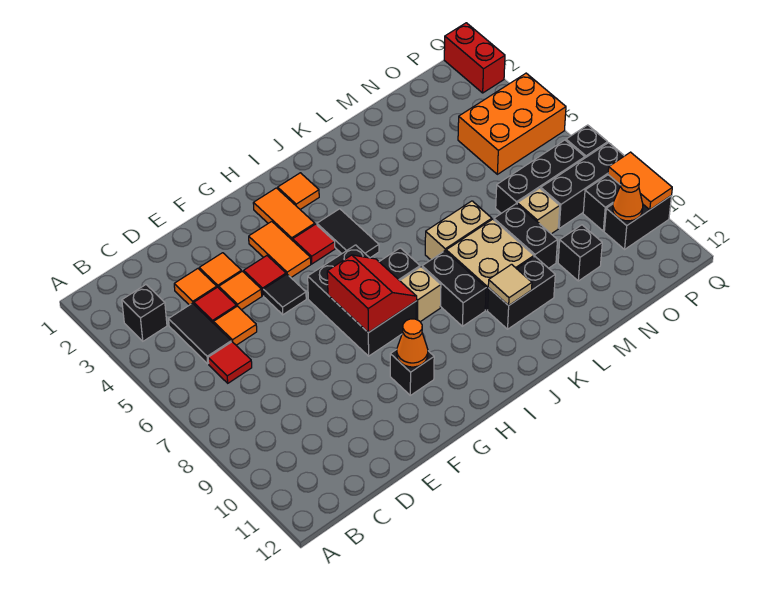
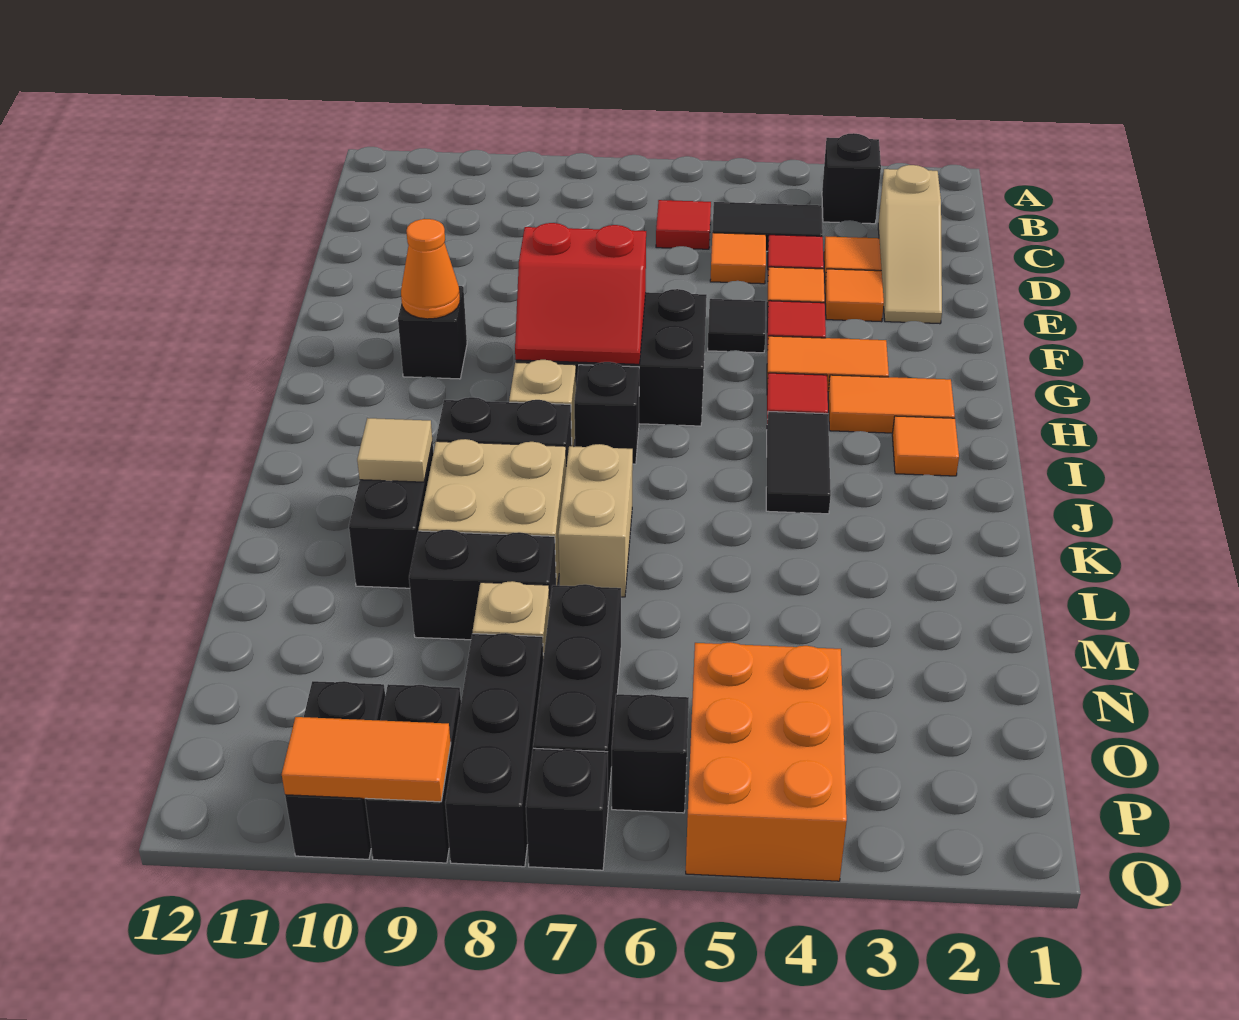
none -> tan slope C2:E2 level 1 top C
black tile I4:I5 level 1 -> black tile I4:J4 level 1
black brick N10 level 1 -> black brick P6 level 1
orange cone P10 level 2 -> none
red brick Q1:Q2 level 1 -> none

